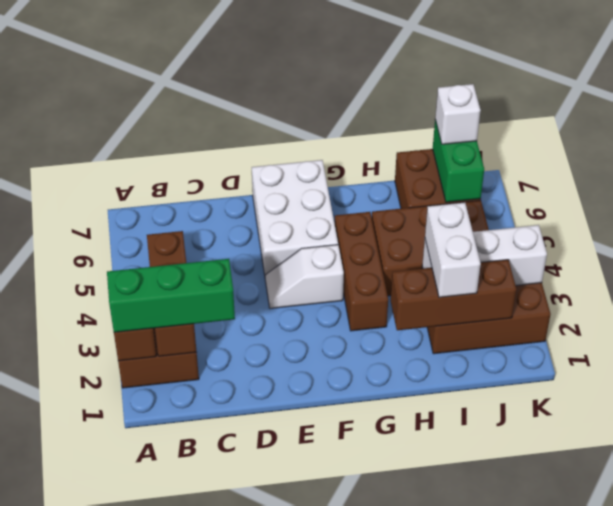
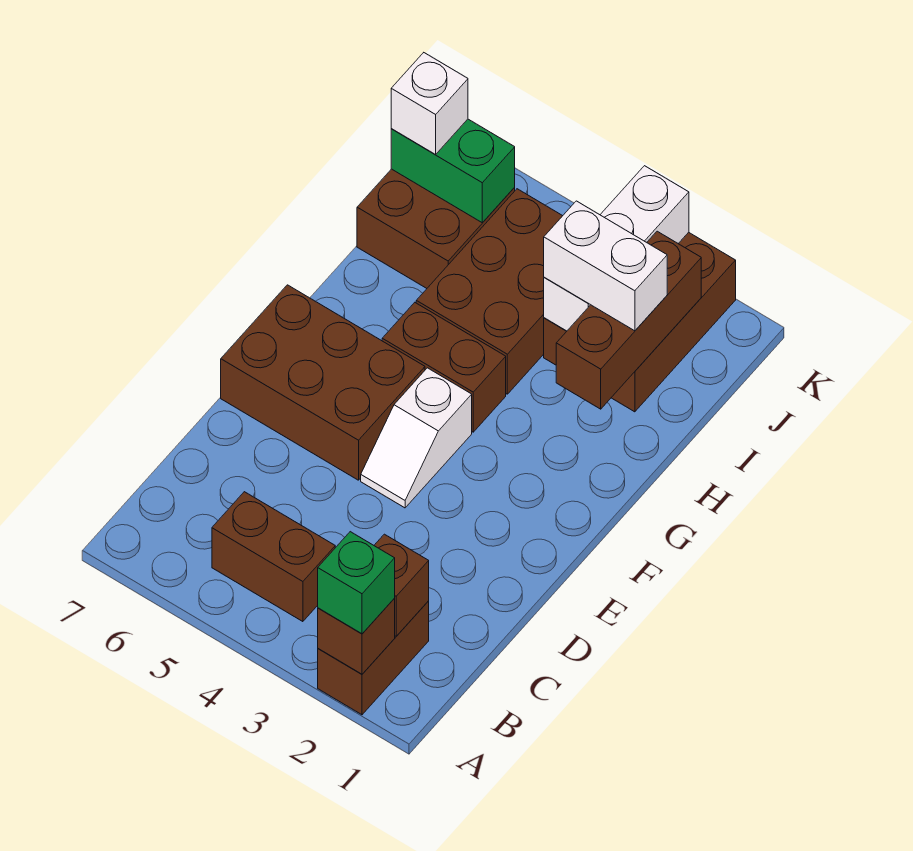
green brick A2:C2 level 3 -> green brick A2 level 3
white brick E5:F7 level 1 -> brown brick E5:F7 level 1
brown brick G3:G5 level 1 -> brown brick G4:G5 level 1

